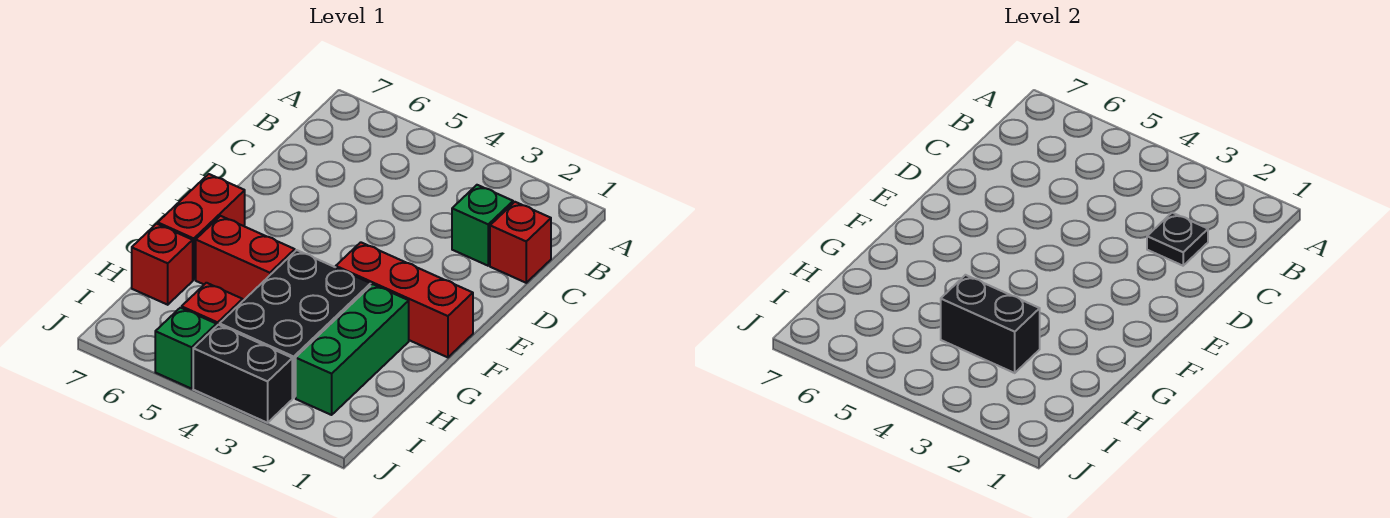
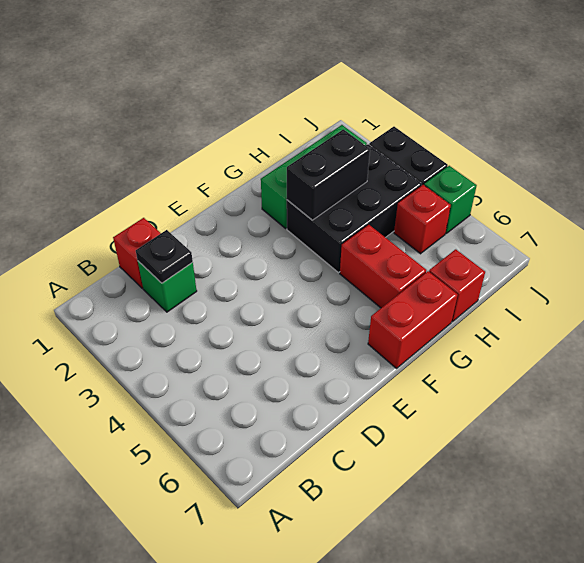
red brick F1:F3 level 1 -> none
black brick H3:H4 level 2 -> black brick G3:H3 level 2

